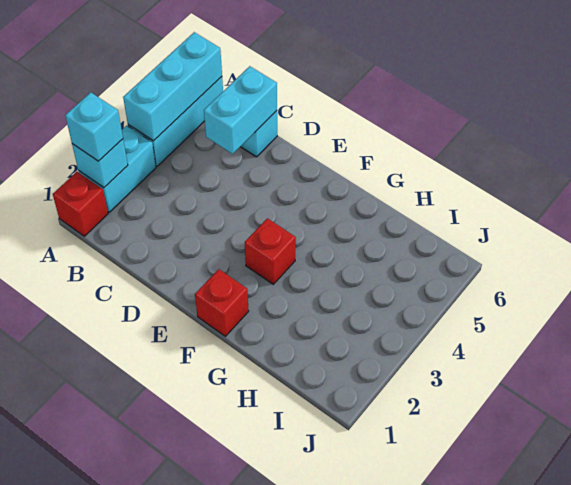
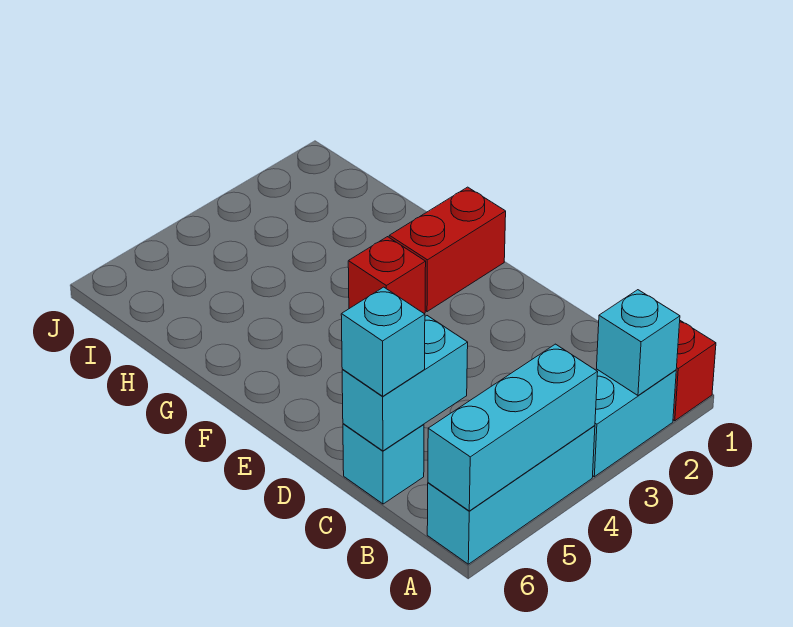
cyan brick A2 level 3 -> cyan brick C6 level 3
red brick F1 level 1 -> red brick F1:F2 level 1

